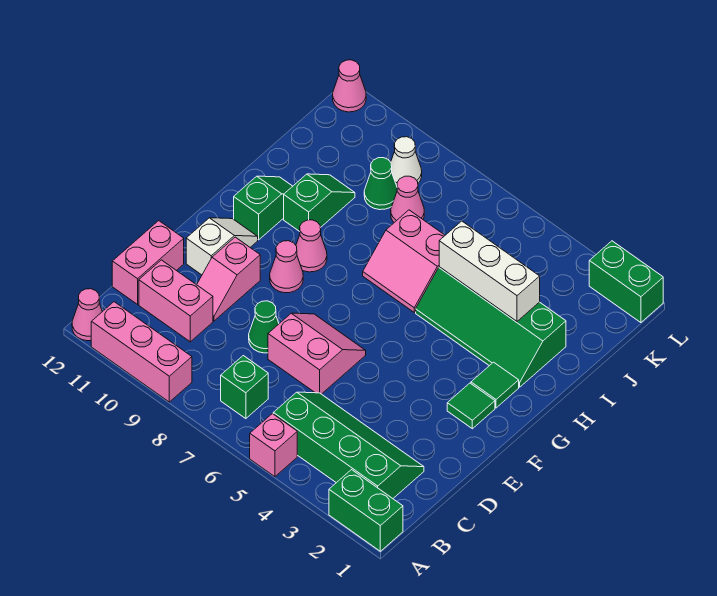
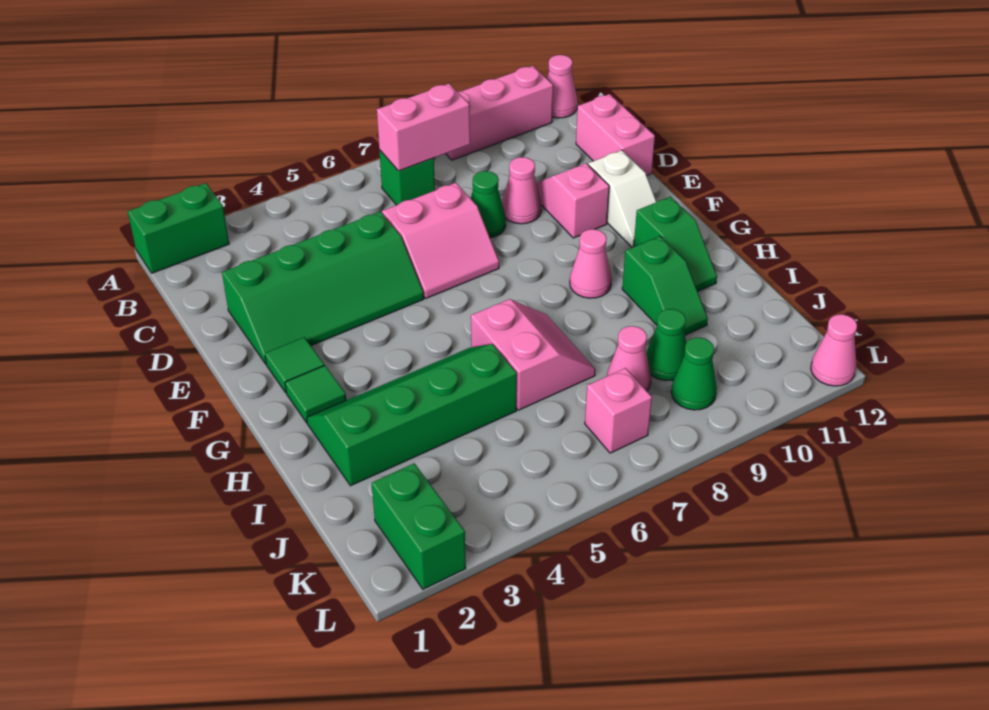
pink brick A5 level 1 -> pink brick K7 level 1
green slope B2:C5 level 1 top B -> green slope D2:E5 level 1 top D
pink brick C10:C11 level 1 -> pink brick B7:B8 level 2
pink cone F9 level 1 -> pink cone D9 level 1
pink slope H6:I7 level 1 top I -> pink slope H6:I7 level 1 top 6
white brick I3:I5 level 2 -> none
white cone K9 level 1 -> green cone K9 level 1
green brick L1:L2 level 1 -> green brick K2:L2 level 1

